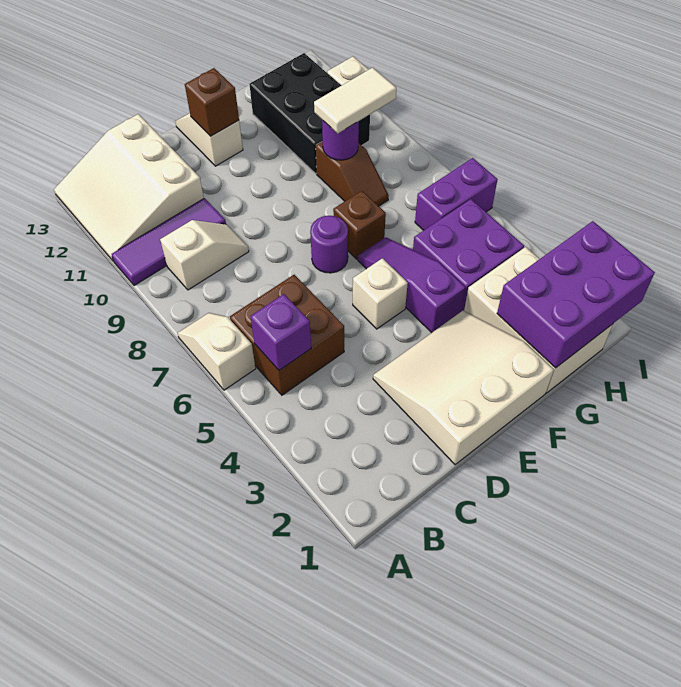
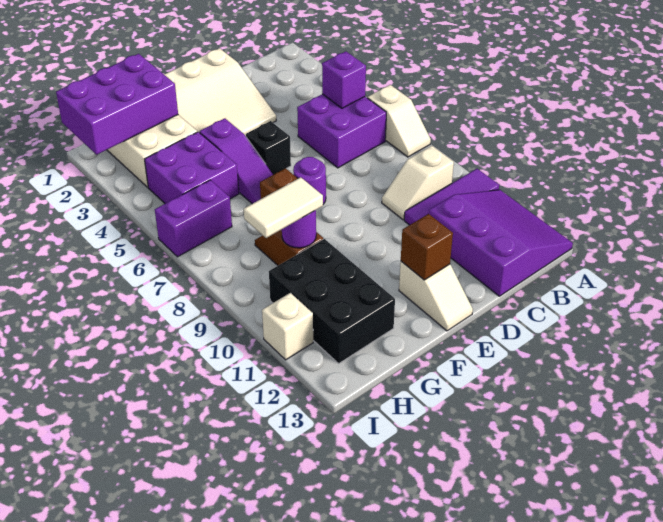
white slope A11:C13 level 1 top C -> purple slope A11:C13 level 1 top C
brown brick B5:C6 level 1 -> purple brick B5:C6 level 1
white brick E5 level 1 -> black brick E5 level 1

